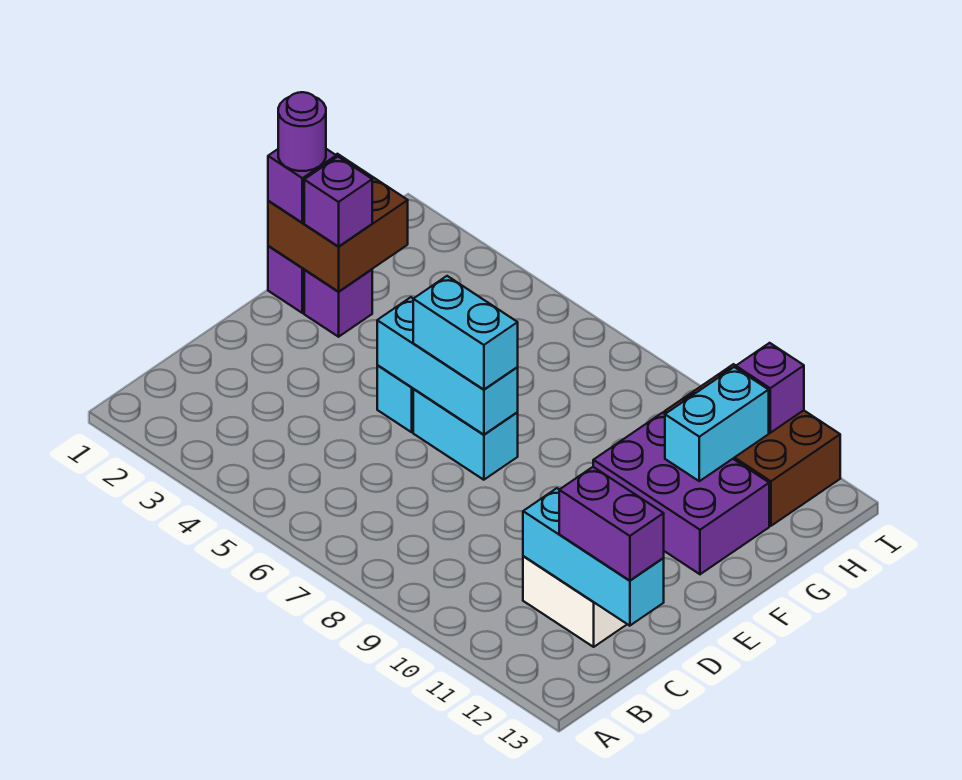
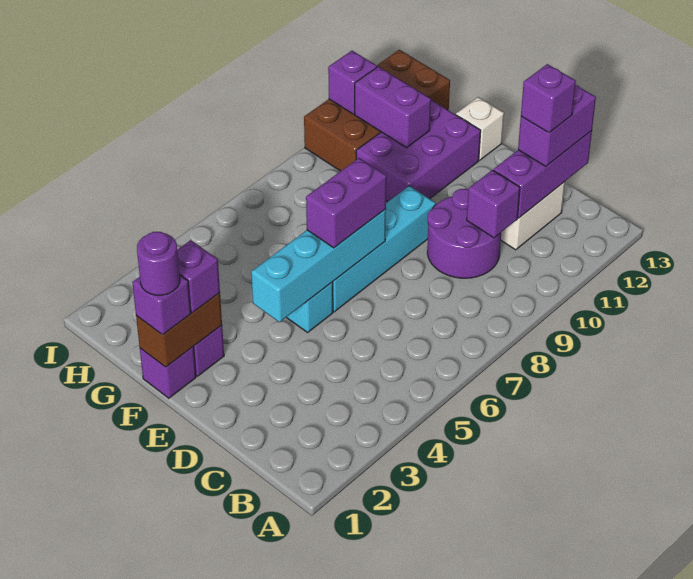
none -> purple round brick C9:D10 level 1
none -> purple brick C10 level 2
cyan brick C11:C13 level 2 -> purple brick C11:C13 level 2
none -> purple brick C12 level 4
cyan brick E5:E7 level 2 -> cyan brick E4:E7 level 2
cyan brick E6:E7 level 1 -> cyan brick E6:E9 level 1
cyan brick E6:E7 level 3 -> purple brick E6:E7 level 3
brown brick F1:G2 level 2 -> brown brick F1:F2 level 2
none -> white brick F13 level 1
cyan brick G11:H11 level 2 -> purple brick G11:H11 level 2
brown brick H10:I12 level 1 -> brown brick H10:I13 level 1

